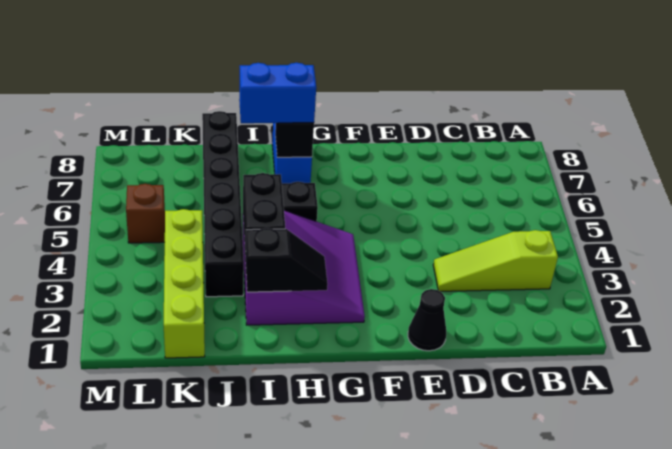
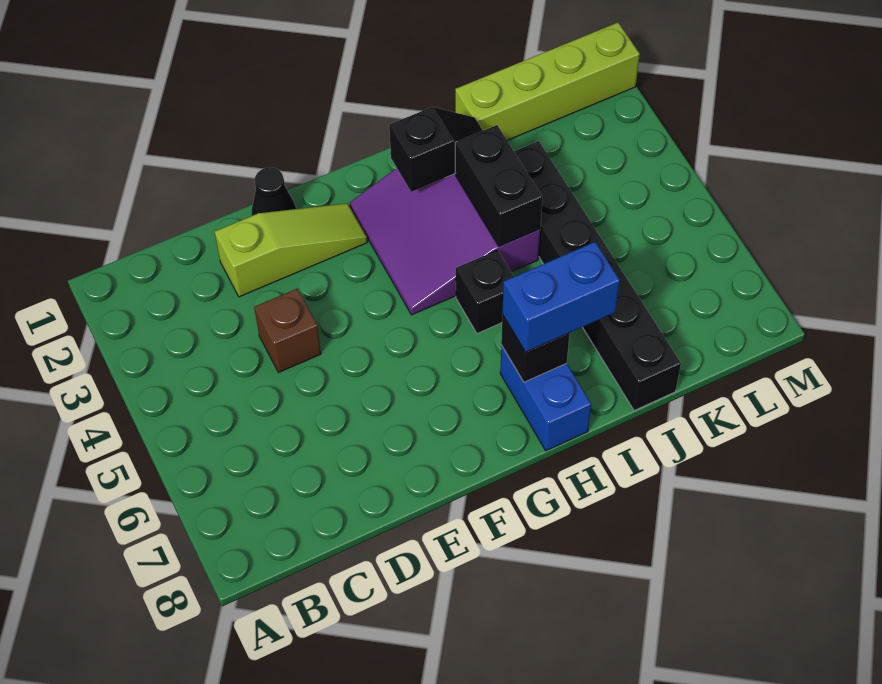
lime slope B3:D3 level 1 top B -> lime slope D2:F2 level 1 top D
black slope H2:I2 level 2 top I -> black slope H2:I2 level 2 top H
lime brick K1:K4 level 1 -> lime brick J1:M1 level 1
brown brick L5 level 1 -> brown brick D4 level 1

